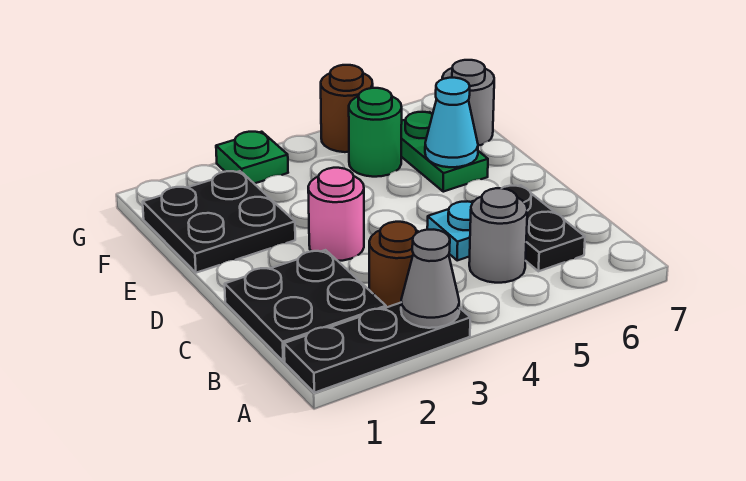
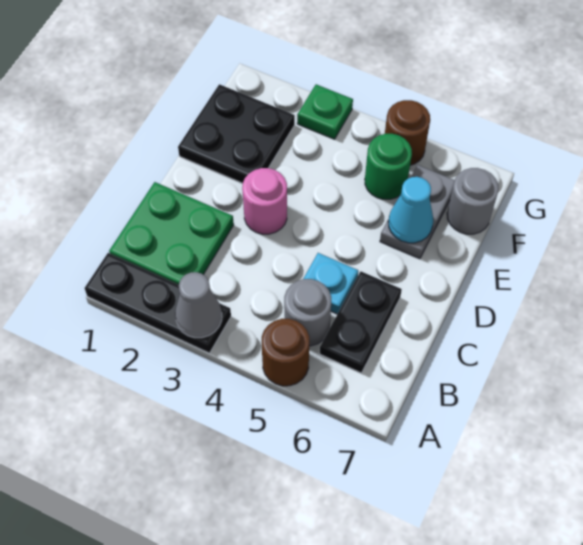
black plate B1:C2 level 1 -> green plate B1:C2 level 1
brown round brick B3 level 1 -> brown round brick A5 level 1
green plate E6:F6 level 1 -> grey plate E6:F6 level 1

